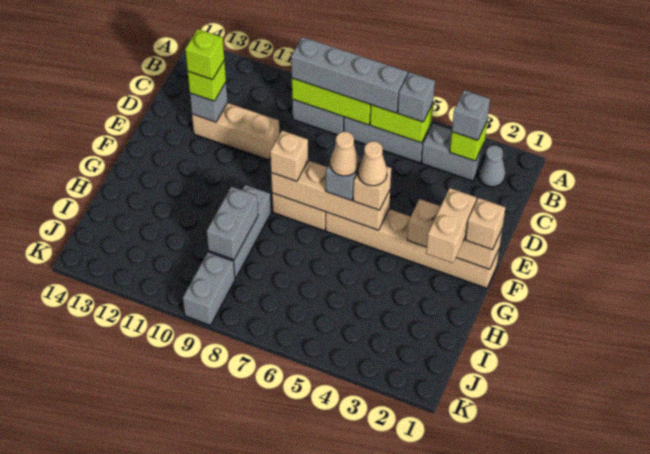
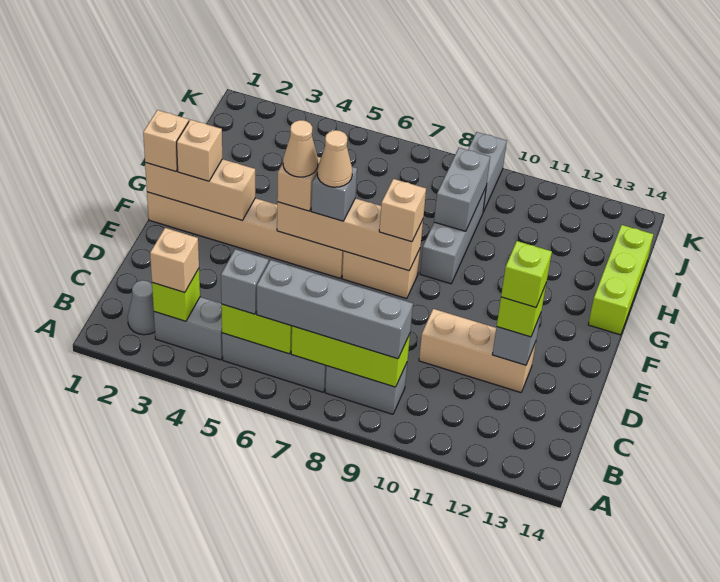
grey brick B3 level 3 -> tan brick B3 level 3
tan brick F2:G2 level 3 -> tan brick F2 level 3
none -> lime brick G14:I14 level 1

